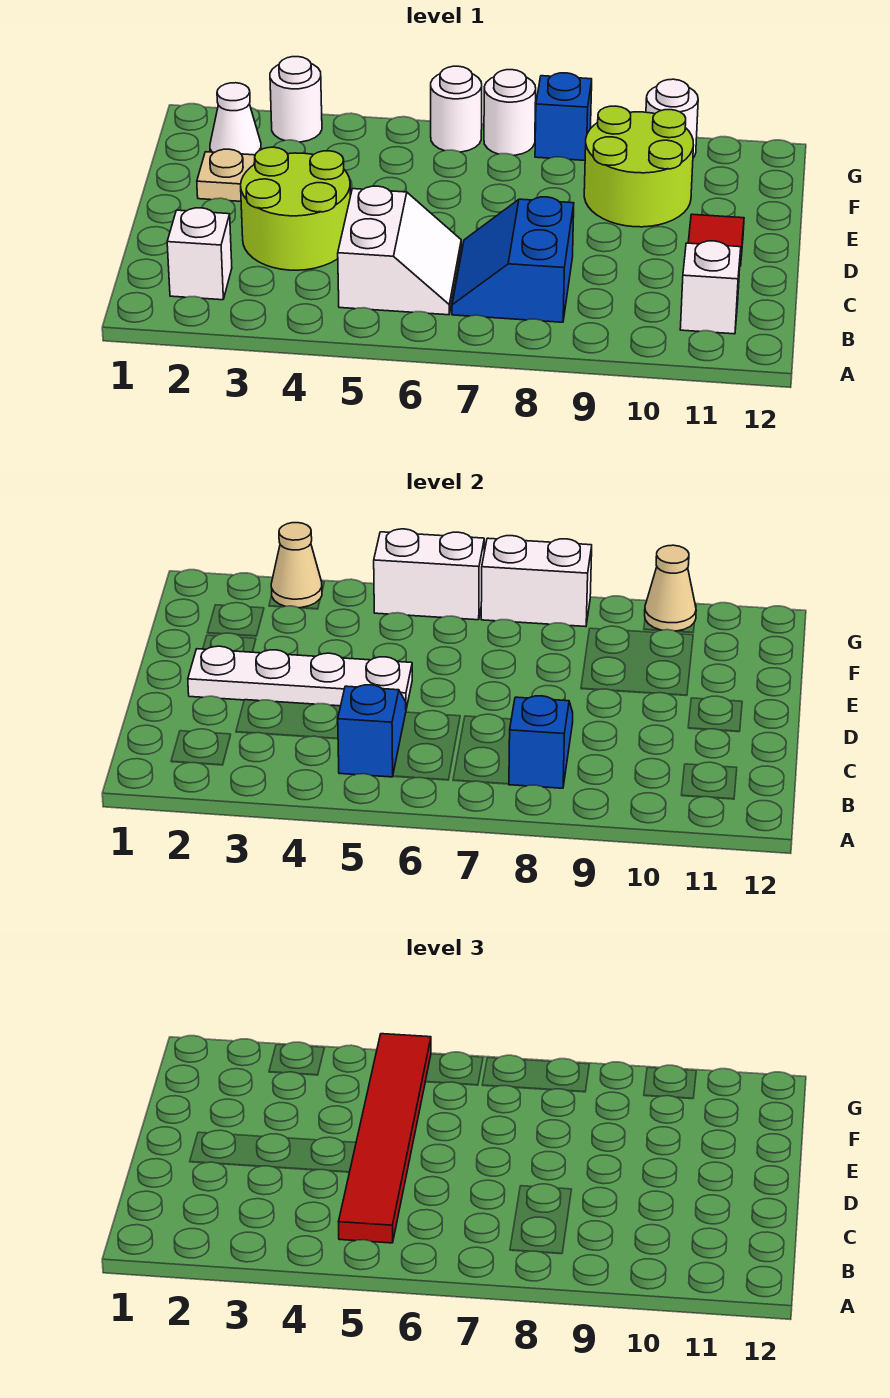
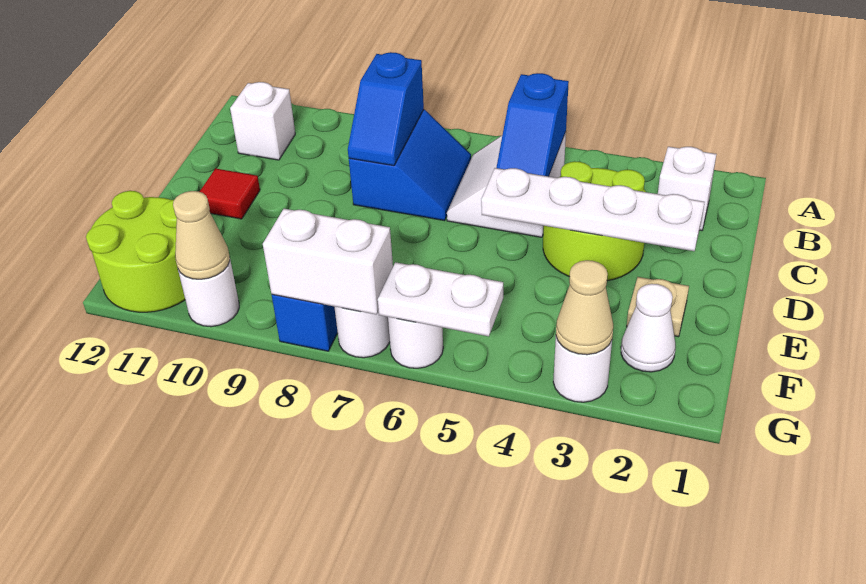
red tile B5:G5 level 3 -> none
lime round brick E9:F10 level 1 -> lime round brick F11:G12 level 1
white brick G5:G6 level 2 -> white plate G5:G6 level 2

